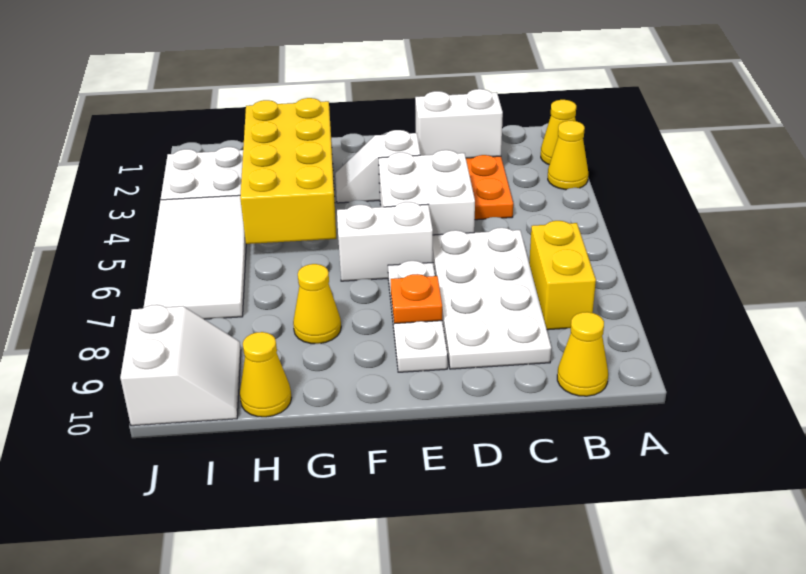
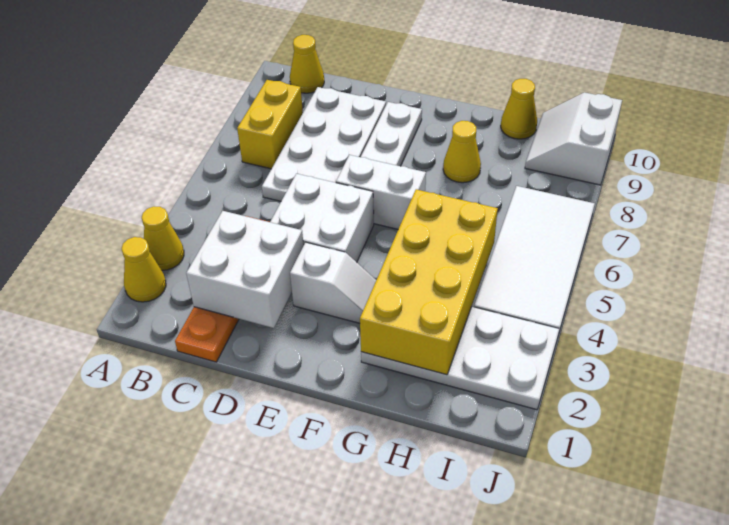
white brick C2:D2 level 2 -> white brick C2:D3 level 2
orange plate E8 level 2 -> none

